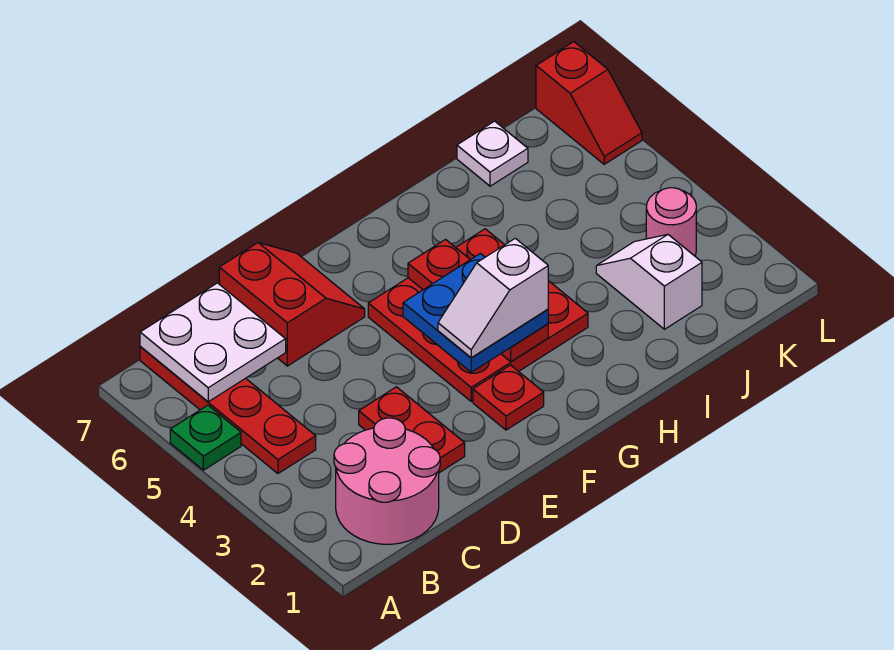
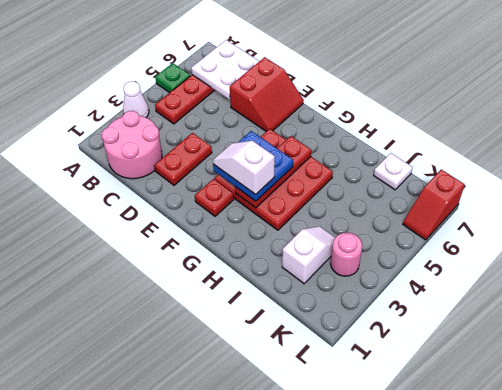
none -> white cone A3 level 1

